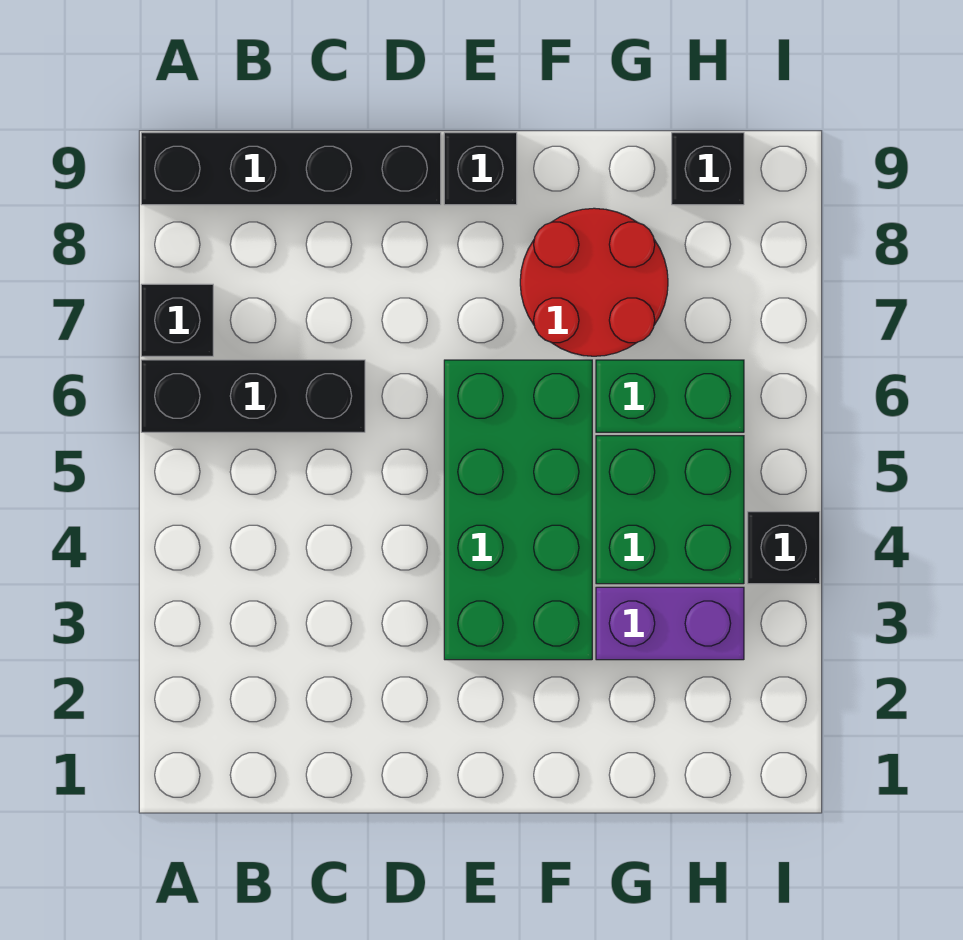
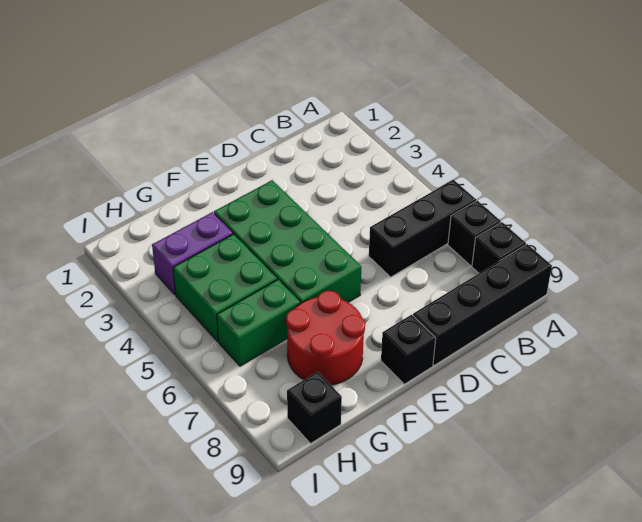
black brick I4 level 1 -> black brick A8 level 1

